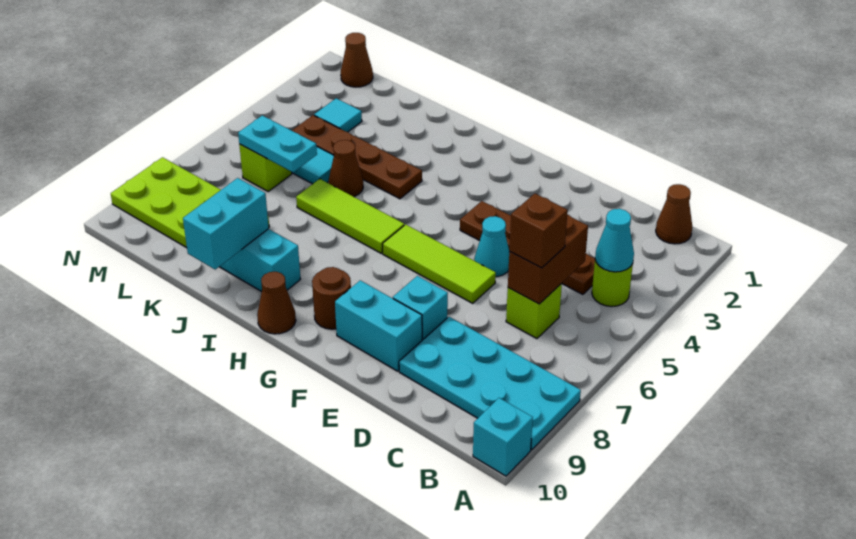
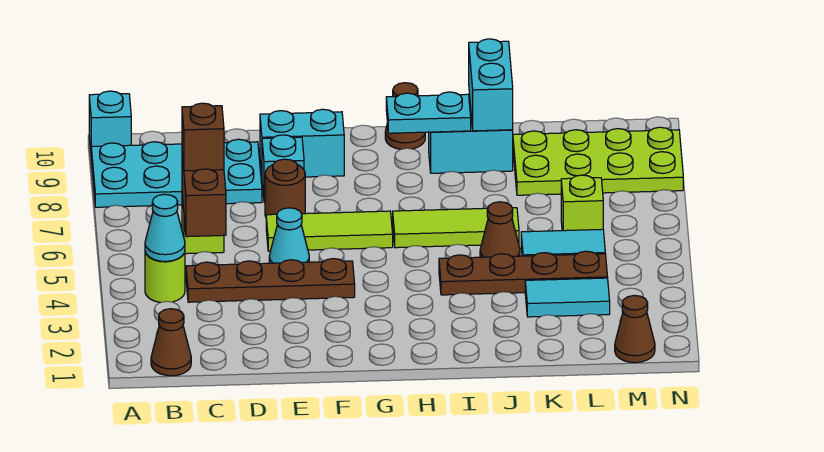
brown round brick G9 level 1 -> brown round brick E7 level 1
cyan plate K6:L6 level 2 -> cyan plate H9:I9 level 2
cyan tile L3 level 1 -> cyan tile K3:L3 level 1

